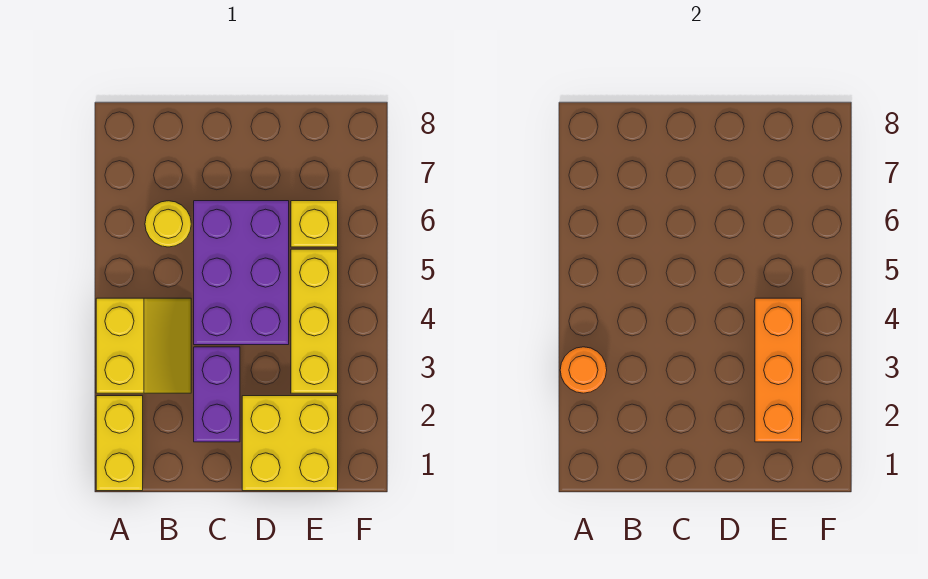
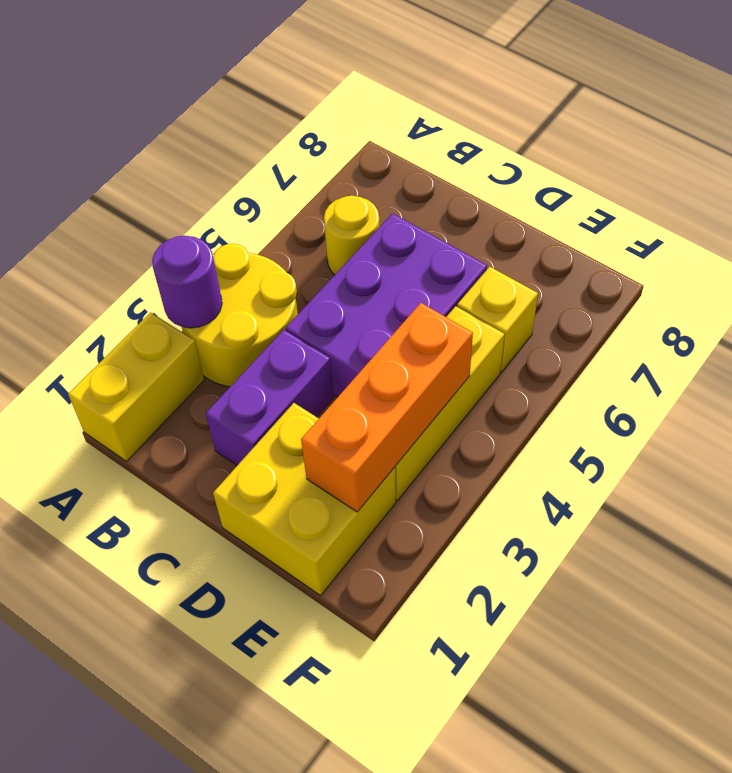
yellow slope A3:B4 level 1 top A -> yellow round brick A3:B4 level 1
orange round brick A3 level 2 -> purple round brick A3 level 2

